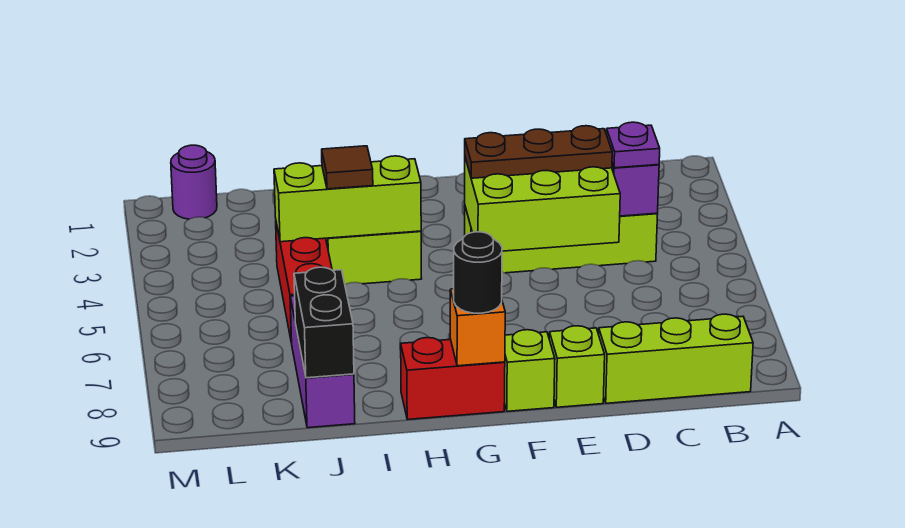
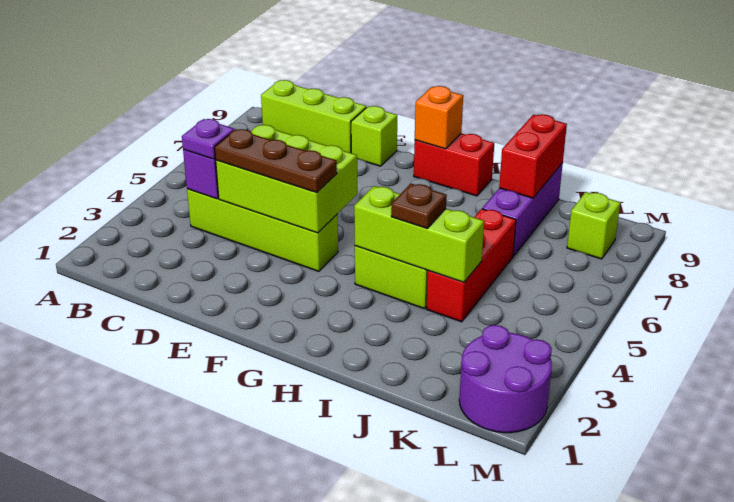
lime brick F9 level 1 -> lime brick L8 level 1
black round brick G9 level 3 -> none
brown tile I4 level 3 -> brown plate I4 level 3
black brick J8:J9 level 2 -> red brick J8:J9 level 2
purple round brick L1 level 1 -> purple round brick L1:M2 level 1

